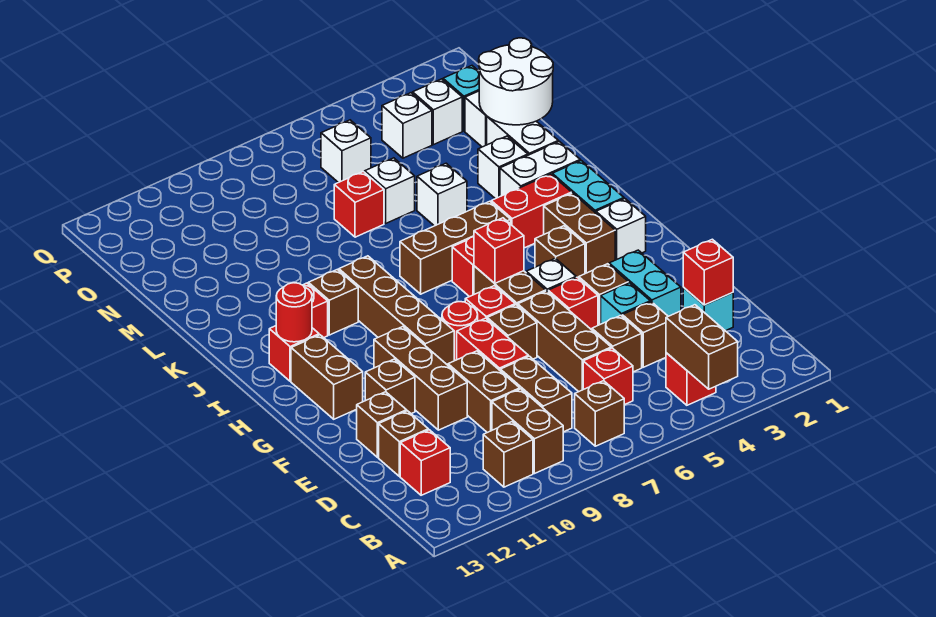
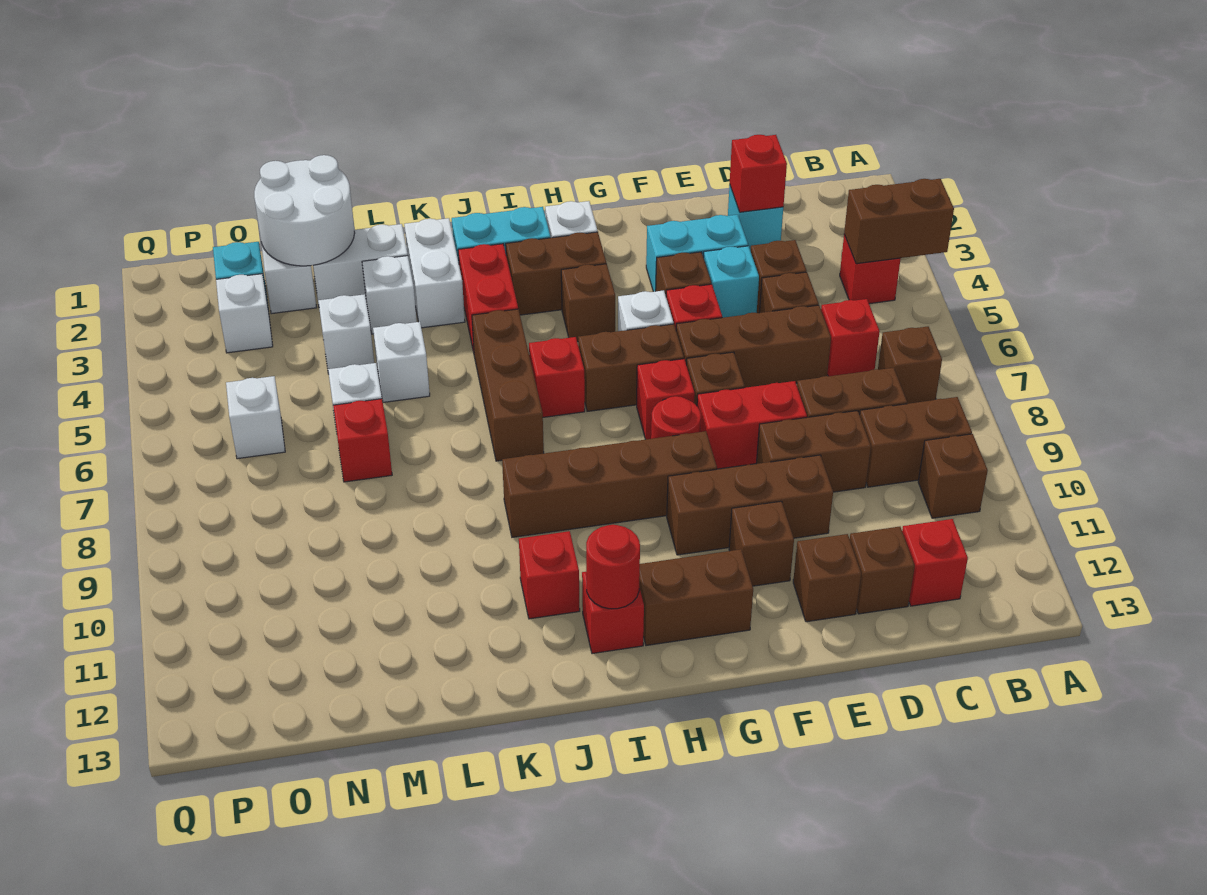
red brick H6 level 2 -> none
brown brick J10 level 1 -> none
white brick O4 level 1 -> white brick M4 level 1

